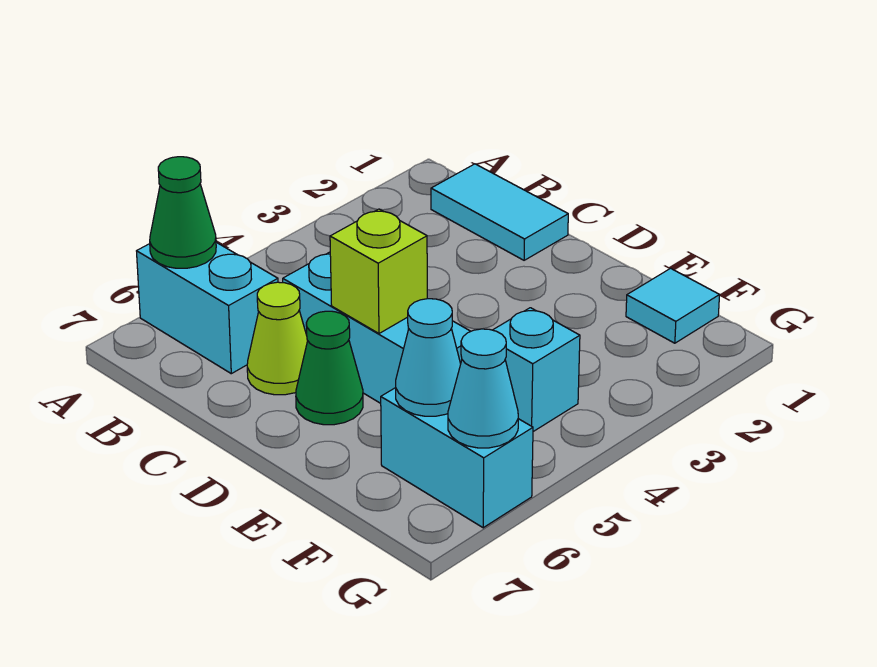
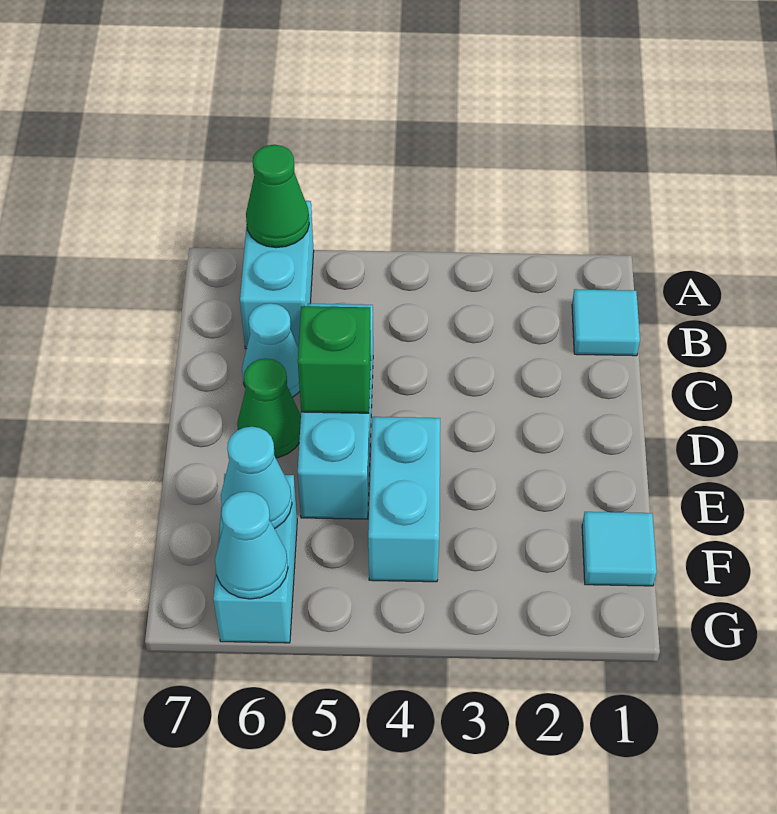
cyan tile B1:C1 level 1 -> cyan tile B1 level 1
lime cone C6 level 1 -> cyan cone C6 level 1
lime brick D5 level 2 -> green brick D5 level 2
cyan brick F4 level 1 -> cyan brick E4:F4 level 1

